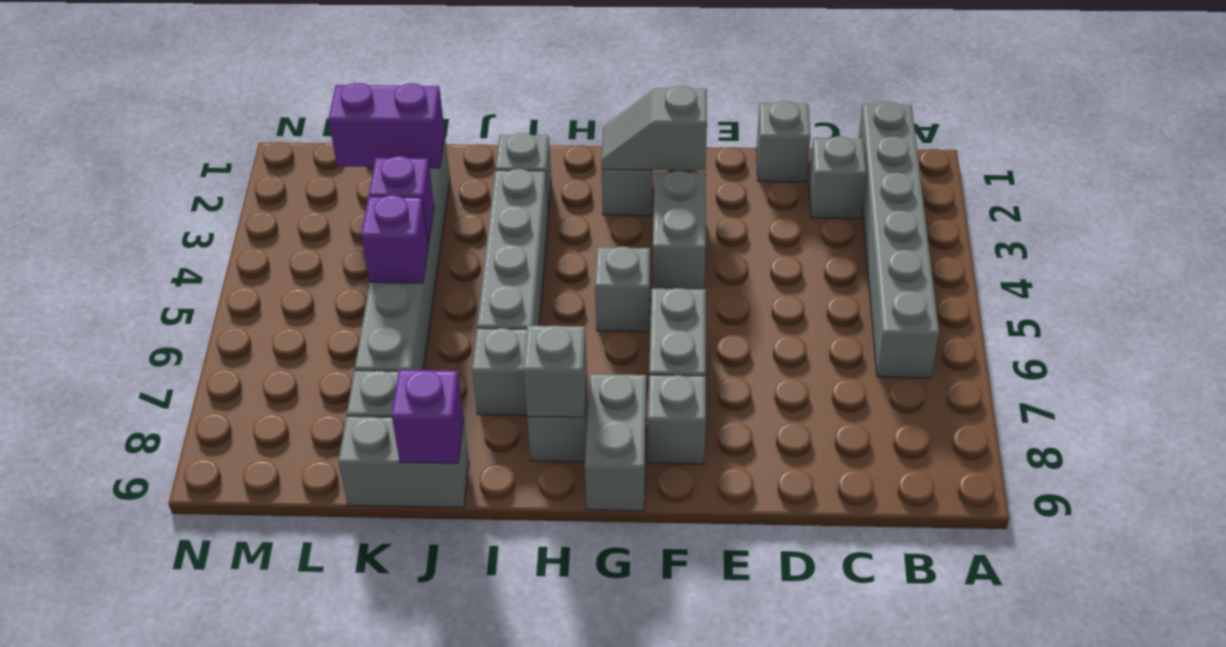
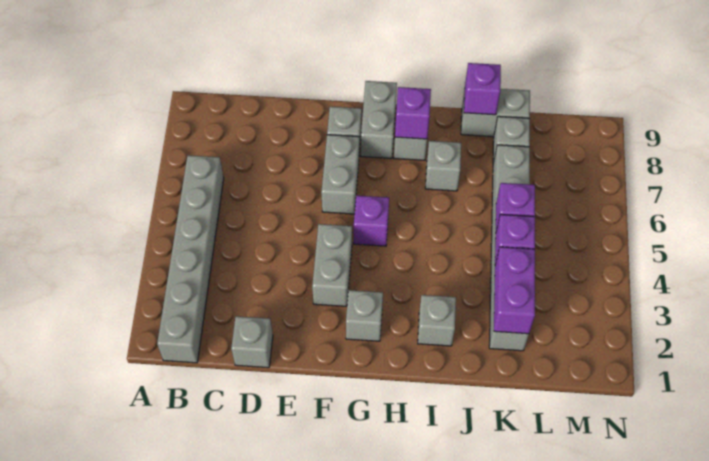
grey brick C2 level 1 -> none
grey slope F2:G2 level 2 top F -> none
grey brick G5 level 1 -> purple brick G5 level 1
grey brick H8 level 2 -> purple brick H8 level 2
grey brick I3:I6 level 1 -> none
purple brick K2:L2 level 2 -> purple brick K2:K3 level 2

